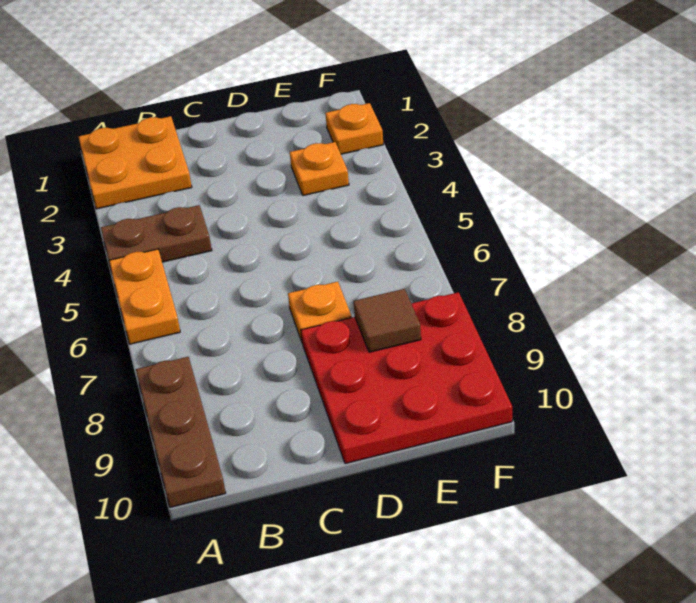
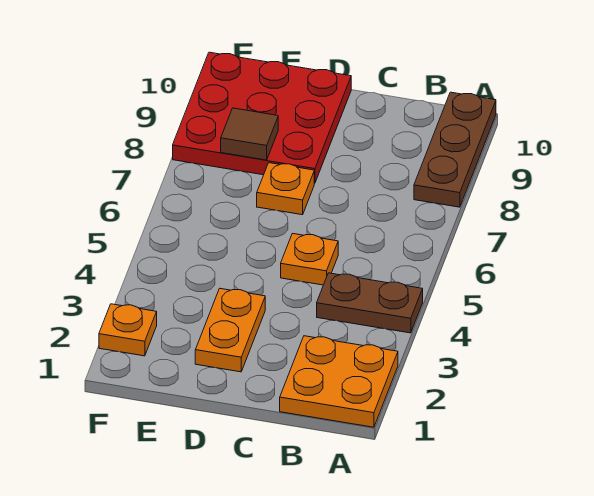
orange plate A5:A6 level 1 -> orange plate D2:D3 level 1
orange plate E3 level 1 -> orange plate C5 level 1

